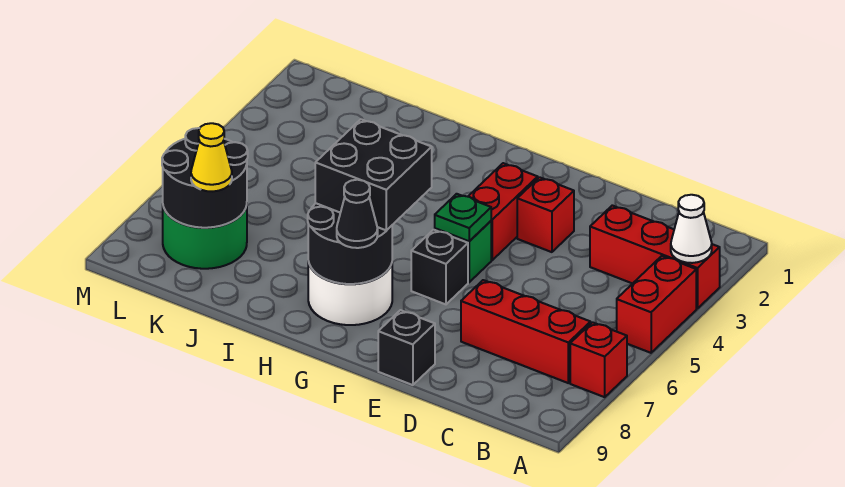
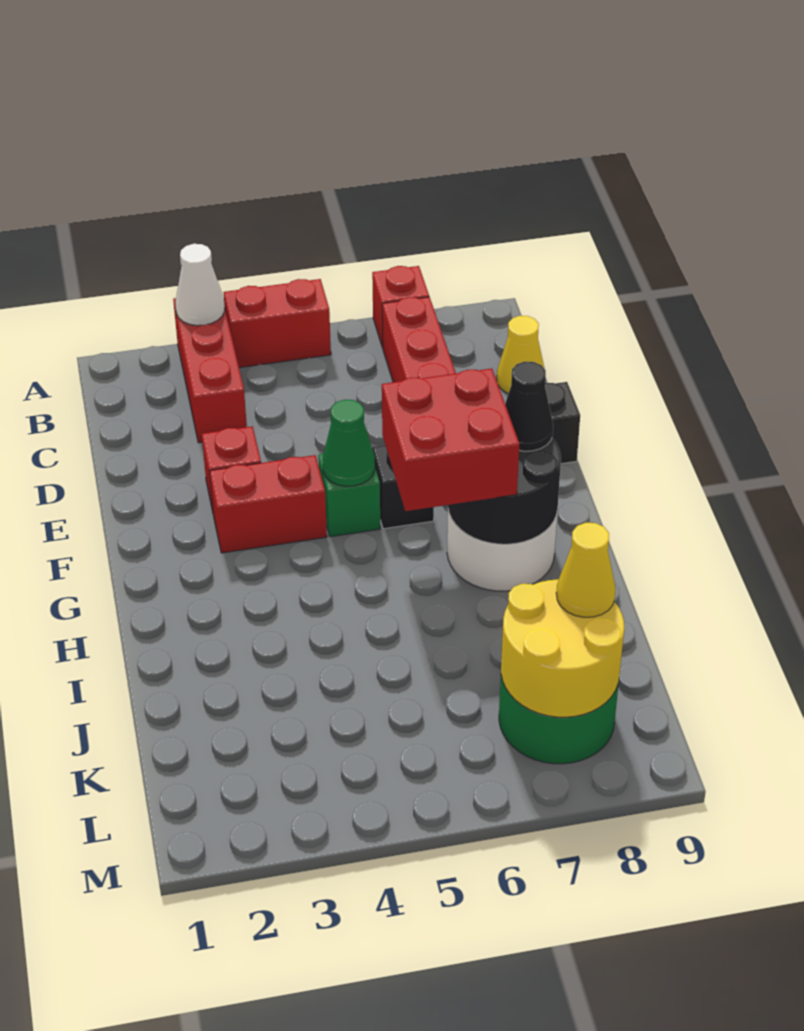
none -> yellow cone C9 level 1
green plate F5 level 2 -> green cone F5 level 2
black brick G6:H7 level 3 -> red brick G6:H7 level 3
black round brick K7:L8 level 2 -> yellow round brick K7:L8 level 2

